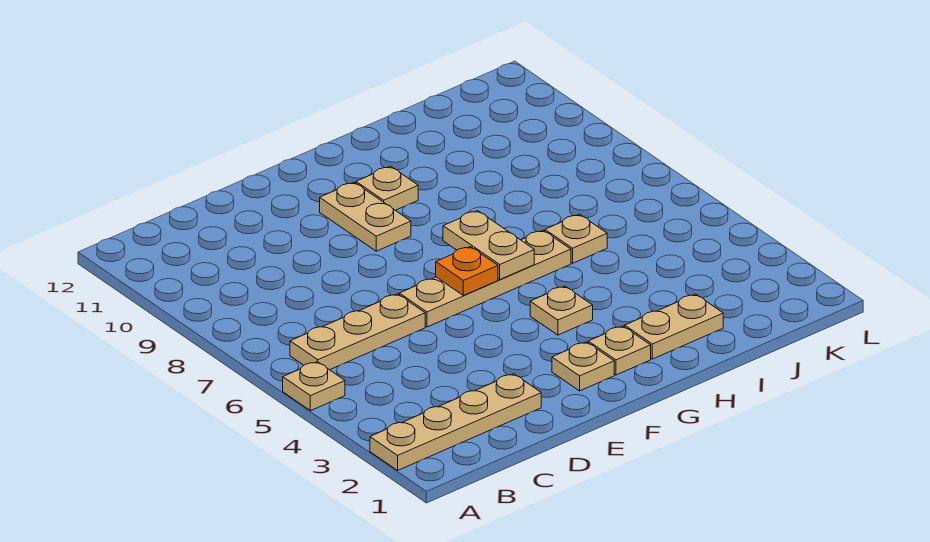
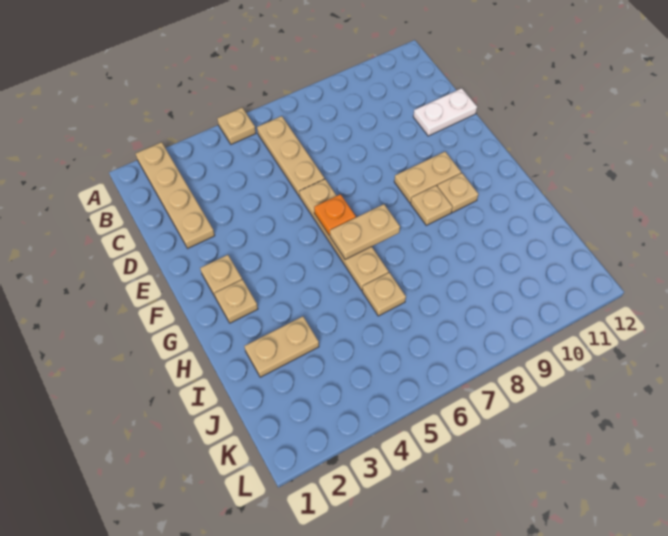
none -> white plate D11:D12 level 1
tan plate G4 level 1 -> tan plate G9 level 1
tan plate H2:I2 level 1 -> tan plate I2:I3 level 1

